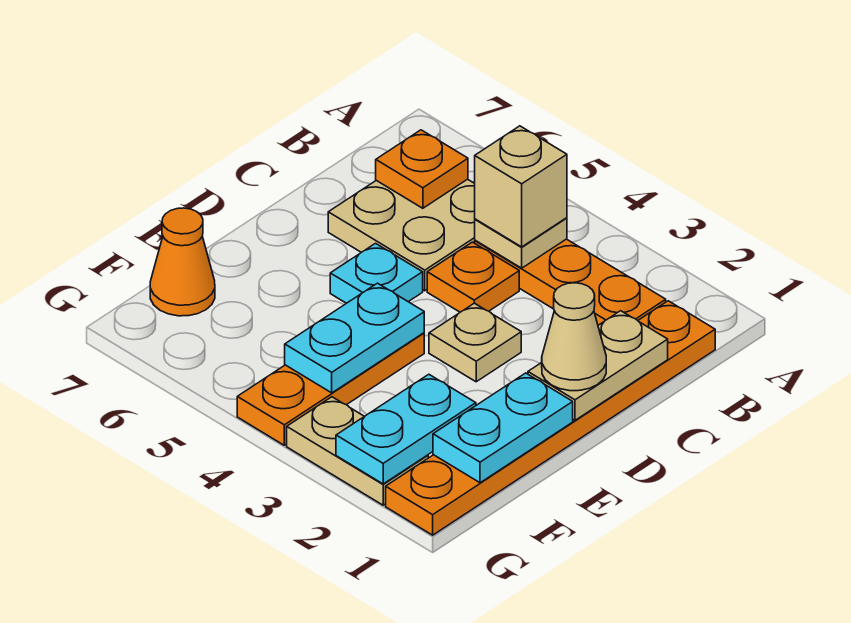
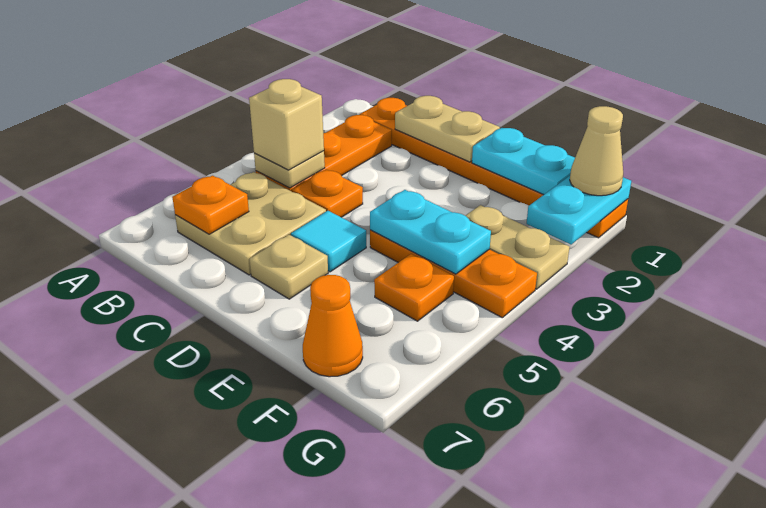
tan cone D1 level 3 -> tan cone G1 level 3
tan plate D3 level 1 -> tan plate D6 level 1
cyan plate D5 level 1 -> cyan tile D5 level 1
cyan plate F2:G2 level 2 -> cyan plate G1:G2 level 2
none -> orange plate F5 level 1
tan plate G2:G3 level 1 -> tan plate F3:G3 level 1

